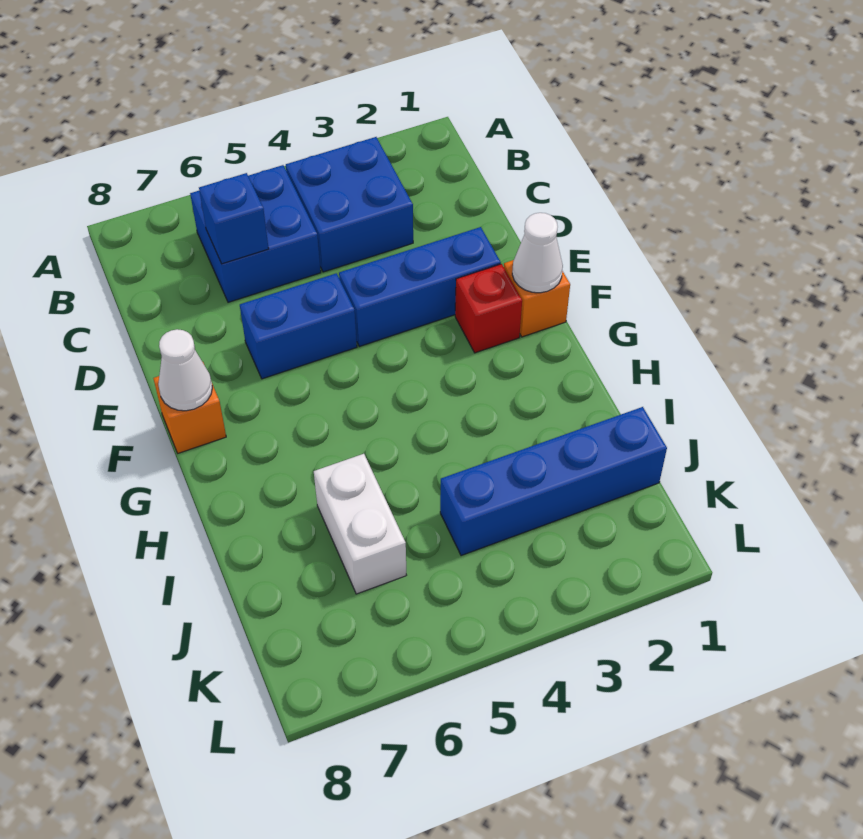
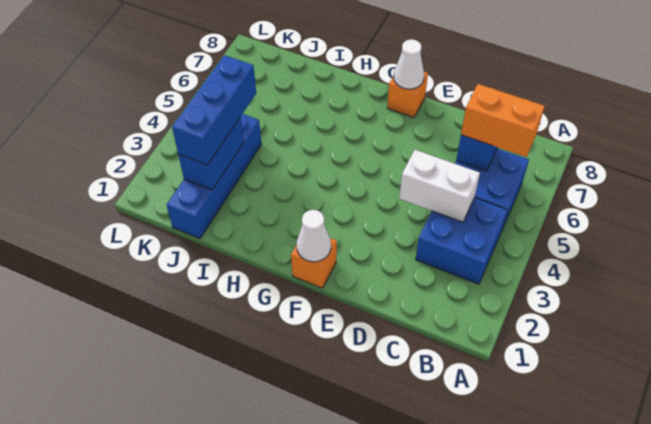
none -> orange brick B6:C6 level 3
blue brick E2:E4 level 1 -> blue brick J2:J4 level 3
blue brick E5:E6 level 1 -> blue brick J2:J3 level 2
red brick F2 level 1 -> none
white brick I6:J6 level 1 -> white brick C4:D4 level 2

